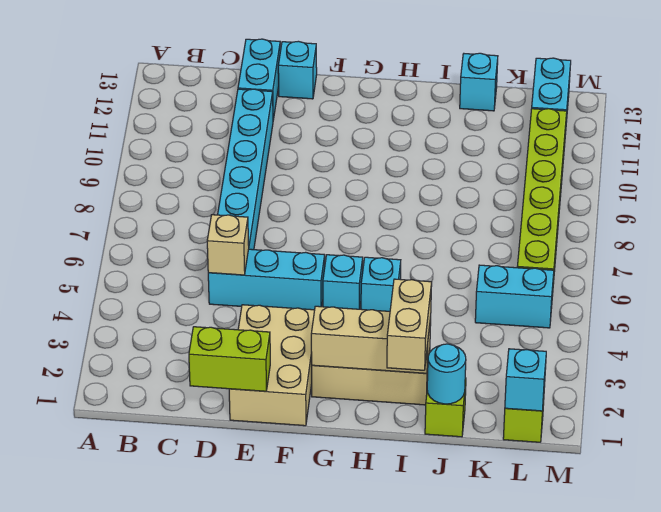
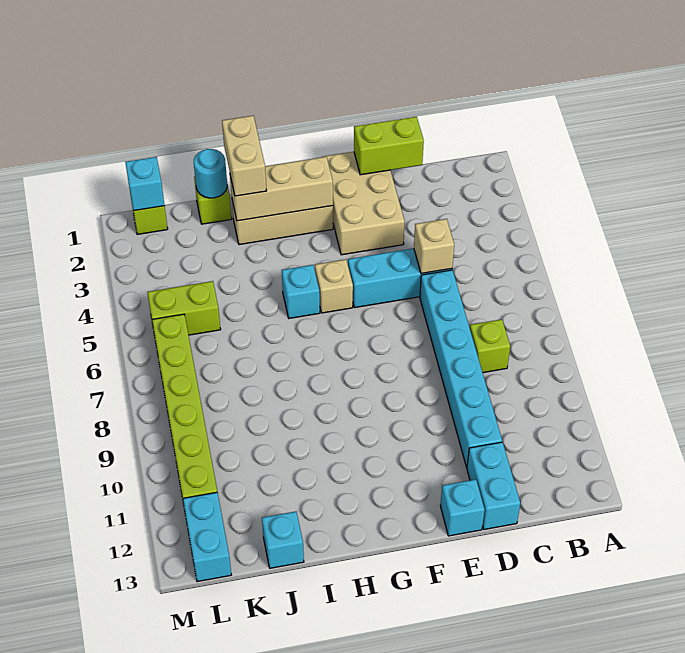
none -> lime brick C8 level 1
cyan brick G5 level 1 -> tan brick G5 level 1
cyan brick K5:L5 level 1 -> lime brick K5:L5 level 1

